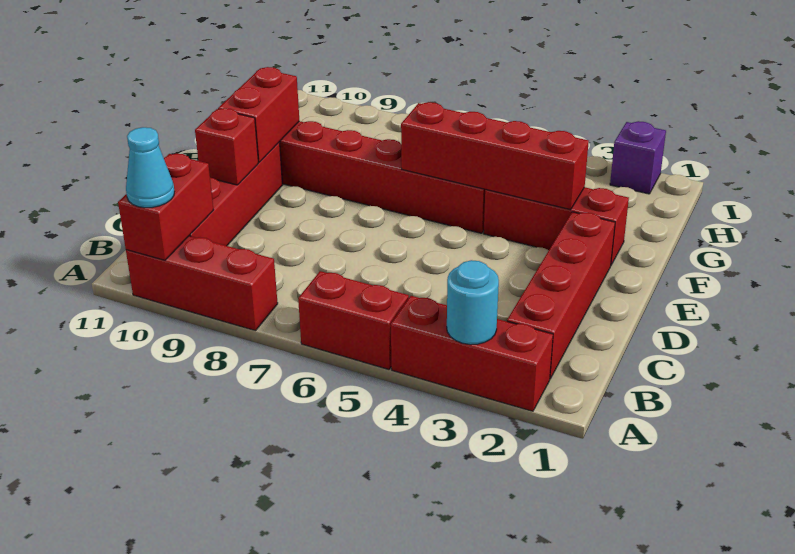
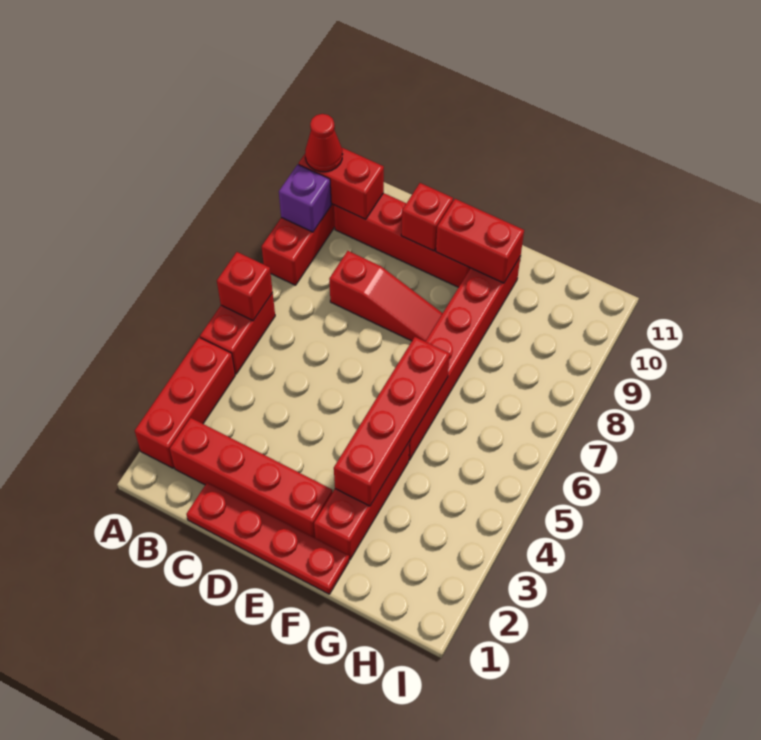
cyan round brick A3 level 2 -> none
none -> red brick A6 level 2
cyan cone A10 level 3 -> red cone A10 level 3
none -> red plate C1:F1 level 1
none -> red slope C8:E8 level 1 top C
purple brick I2 level 1 -> purple brick A9 level 2

